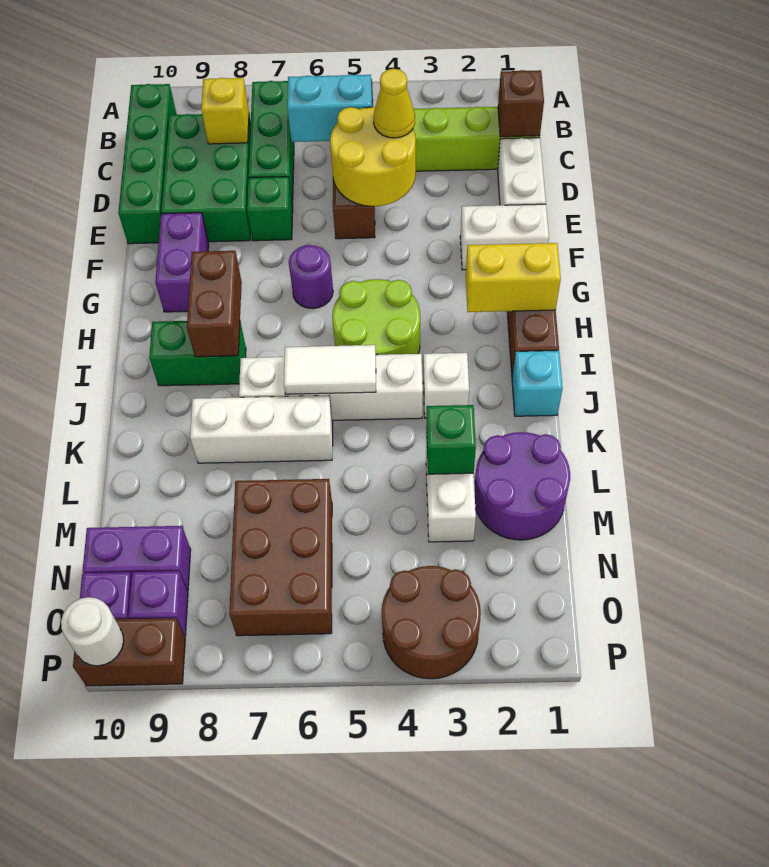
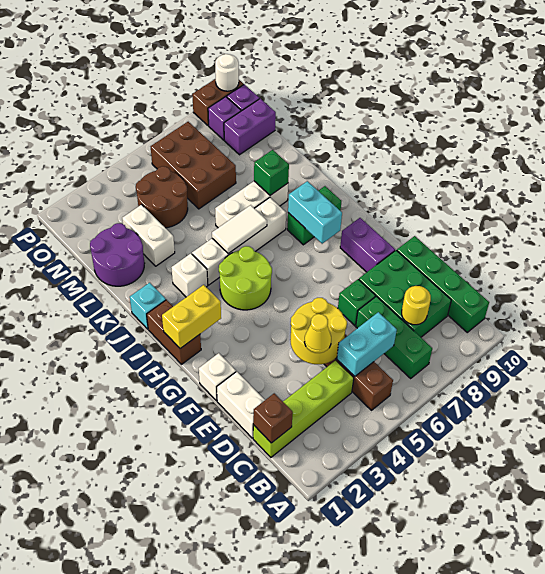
yellow brick C8 level 2 -> yellow round brick C8 level 2
white brick F1:F2 level 1 -> white brick F1 level 1
purple round brick G6 level 1 -> none
brown brick H8:I8 level 2 -> cyan brick H8:I8 level 2
green brick L3 level 2 -> green brick K8 level 2
brown round brick O3:P4 level 1 -> brown round brick M4:N5 level 1

